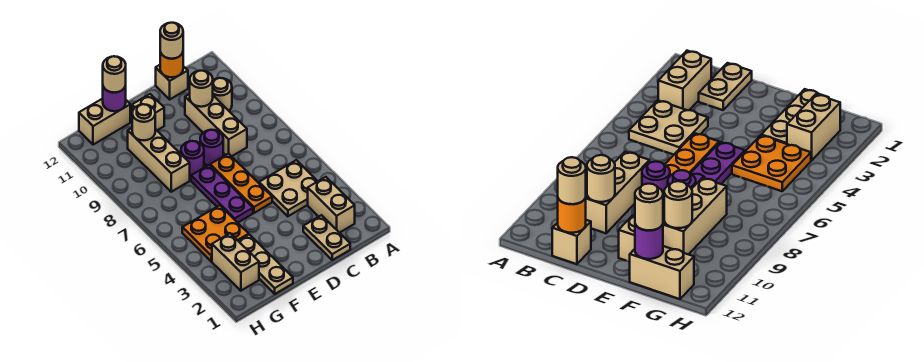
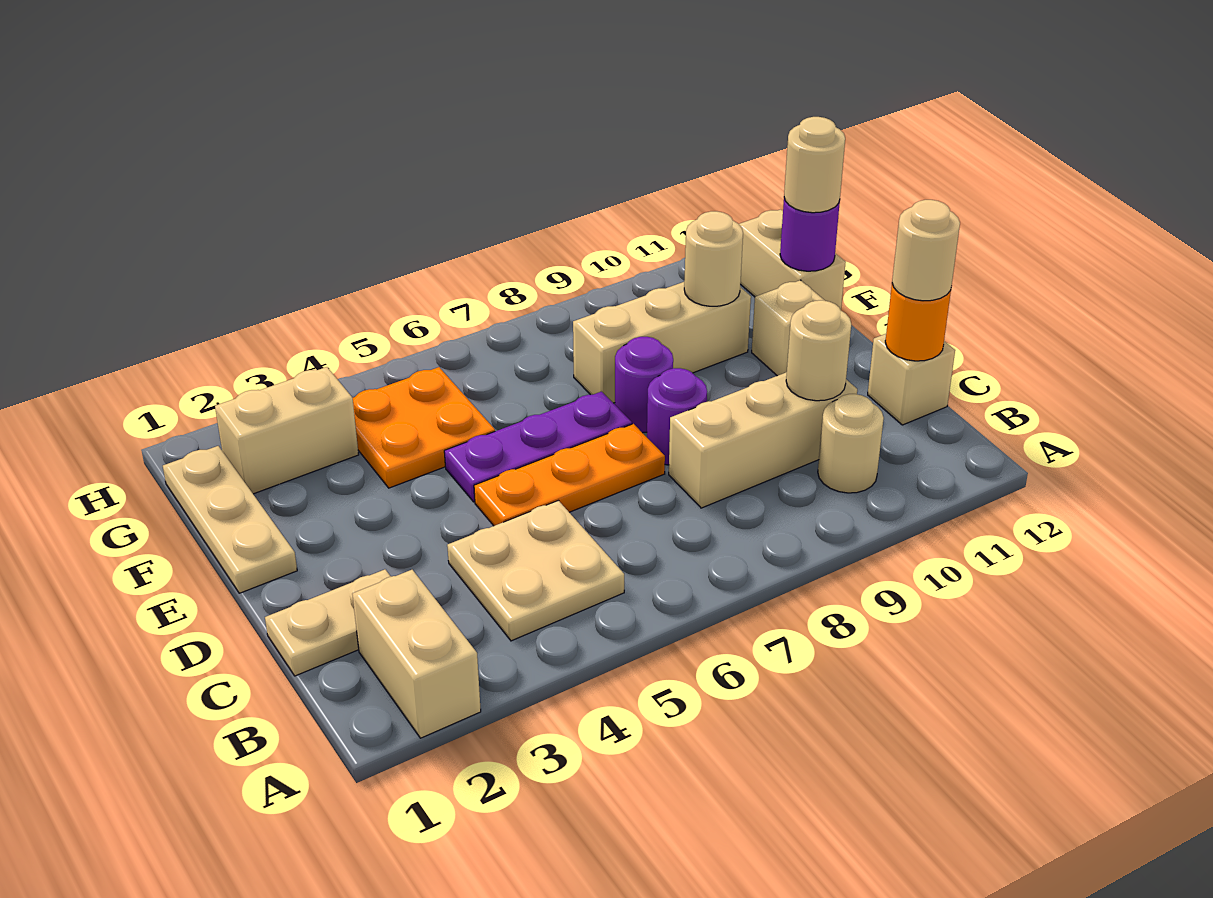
tan brick B2:B3 level 1 -> tan brick A2:B2 level 1
tan plate F1:F3 level 1 -> tan plate E1:G1 level 1

